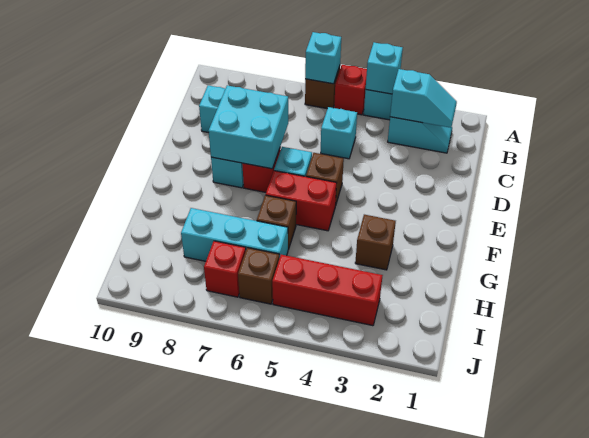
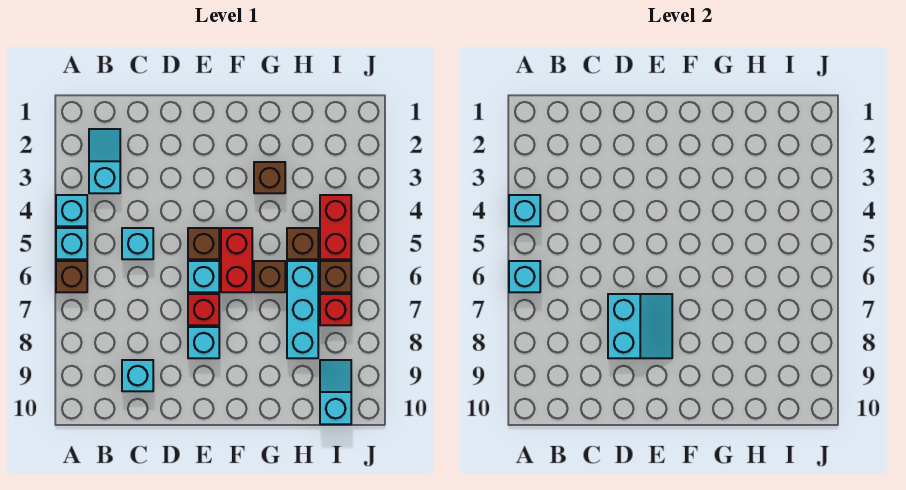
red brick A5 level 1 -> cyan brick A5 level 1
cyan slope B2:B3 level 2 top 3 -> cyan slope I9:I10 level 1 top 10
cyan brick D7:E8 level 2 -> cyan slope D7:E8 level 2 top D
none -> brown brick H5 level 1
red brick I3:I5 level 1 -> red brick I4:I5 level 1

